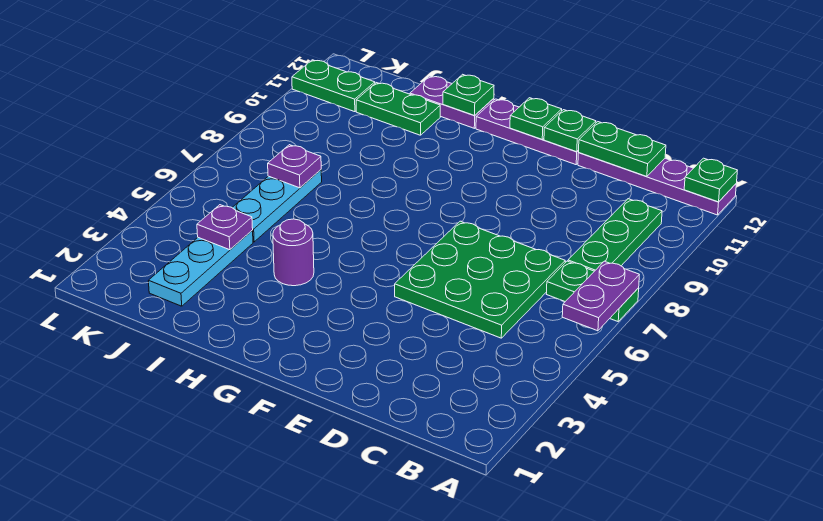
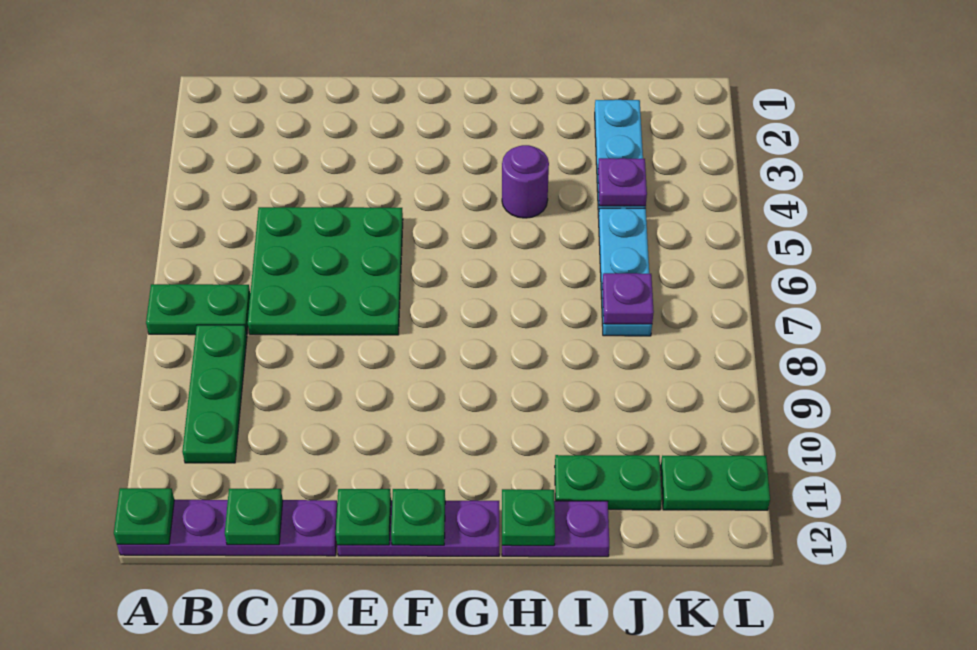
purple plate A6:A7 level 2 -> none
green plate C12:D12 level 2 -> green plate C12 level 2

